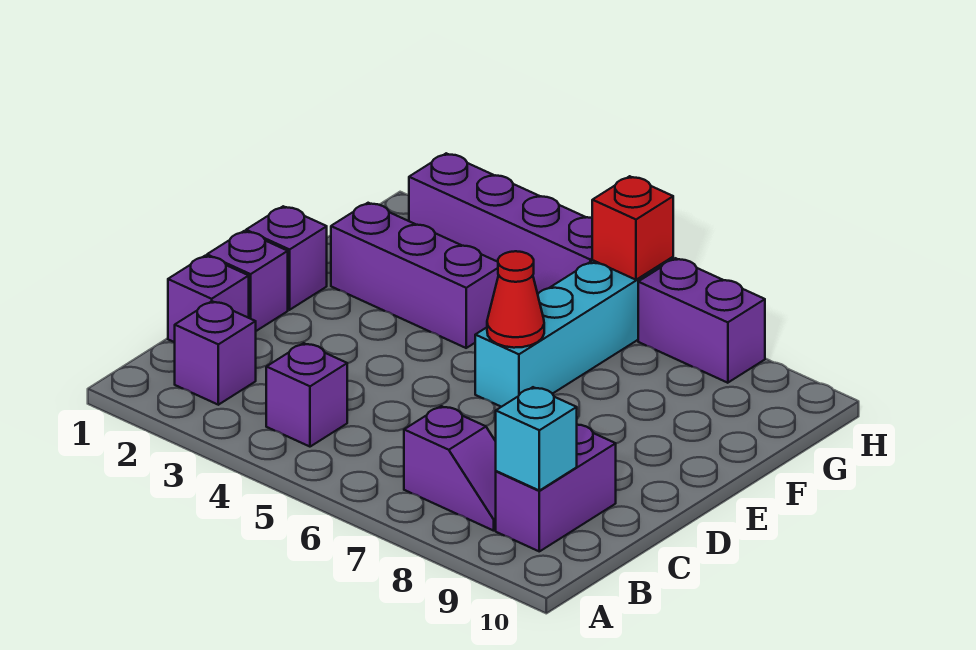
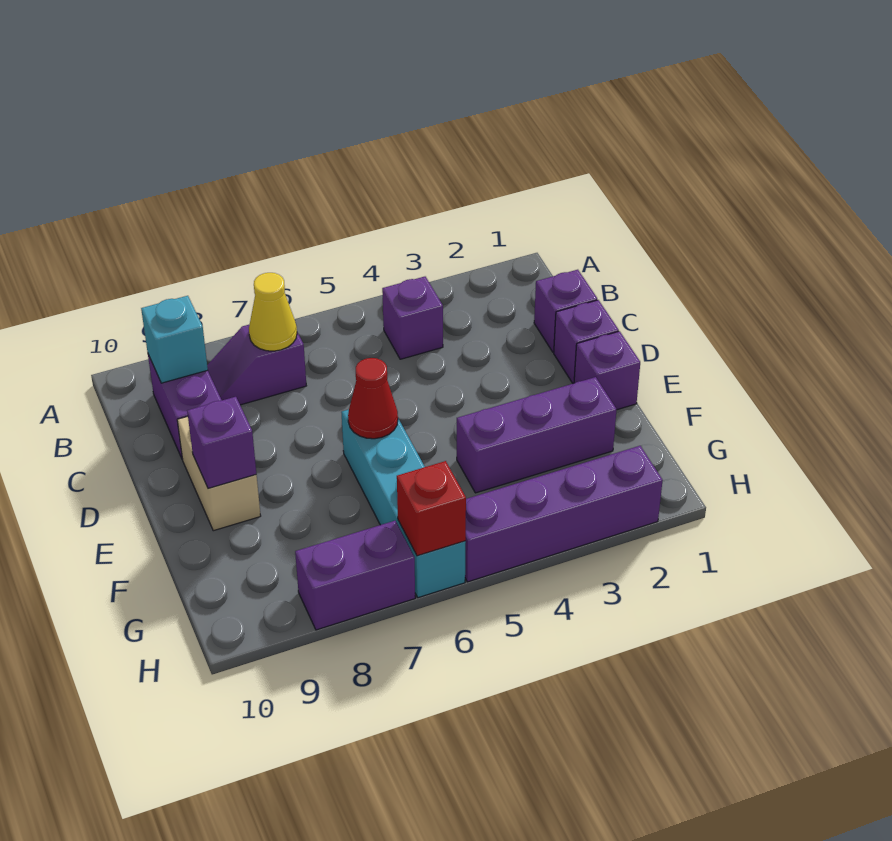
purple brick B2 level 1 -> purple brick E9 level 2
none -> yellow cone B7 level 2
none -> tan brick D9:E9 level 1

